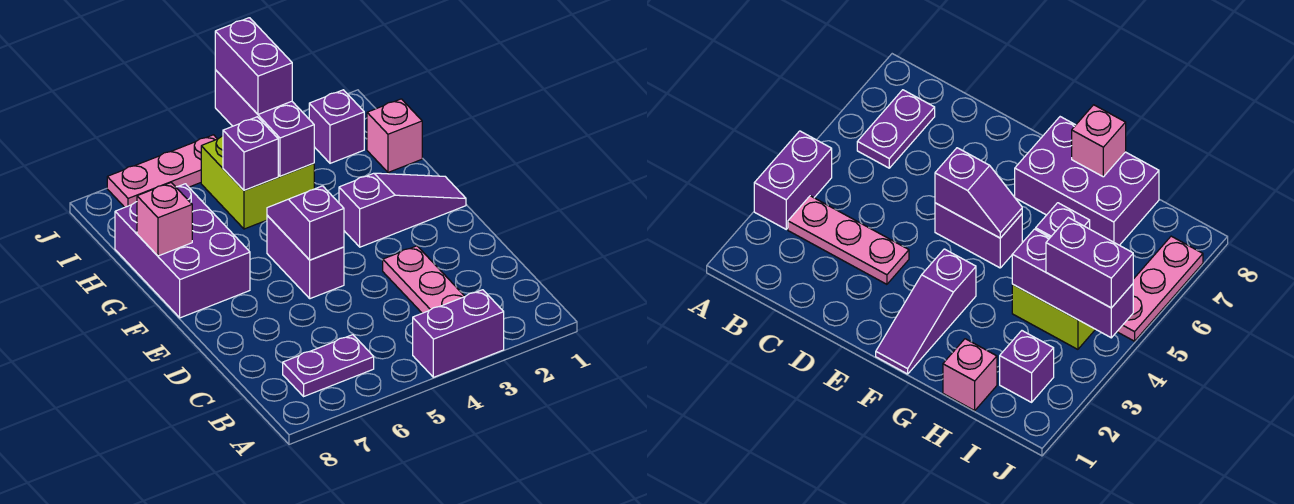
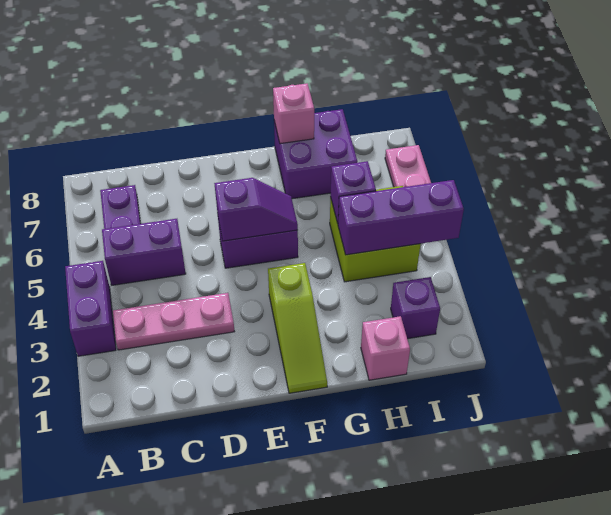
purple slope F1:F3 level 1 top 3 -> lime slope F1:F3 level 1 top 3
purple brick F7:H8 level 1 -> purple brick G7:H8 level 1
purple brick I4:J4 level 3 -> purple brick B5:C5 level 1

